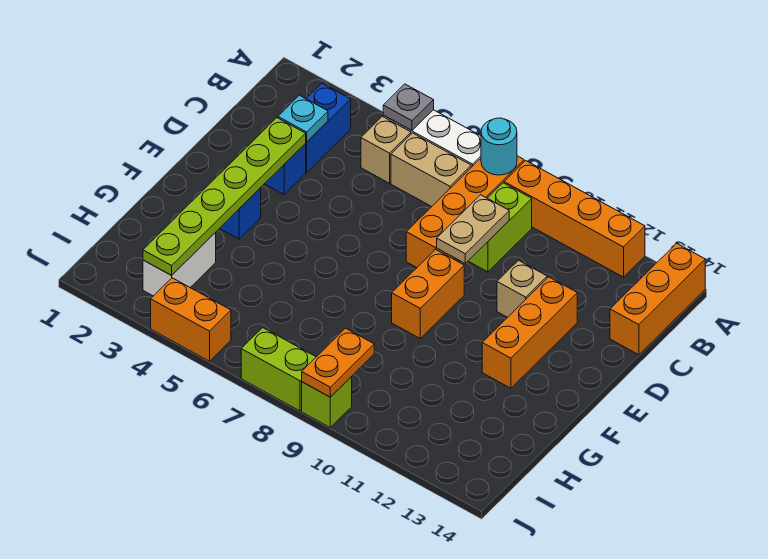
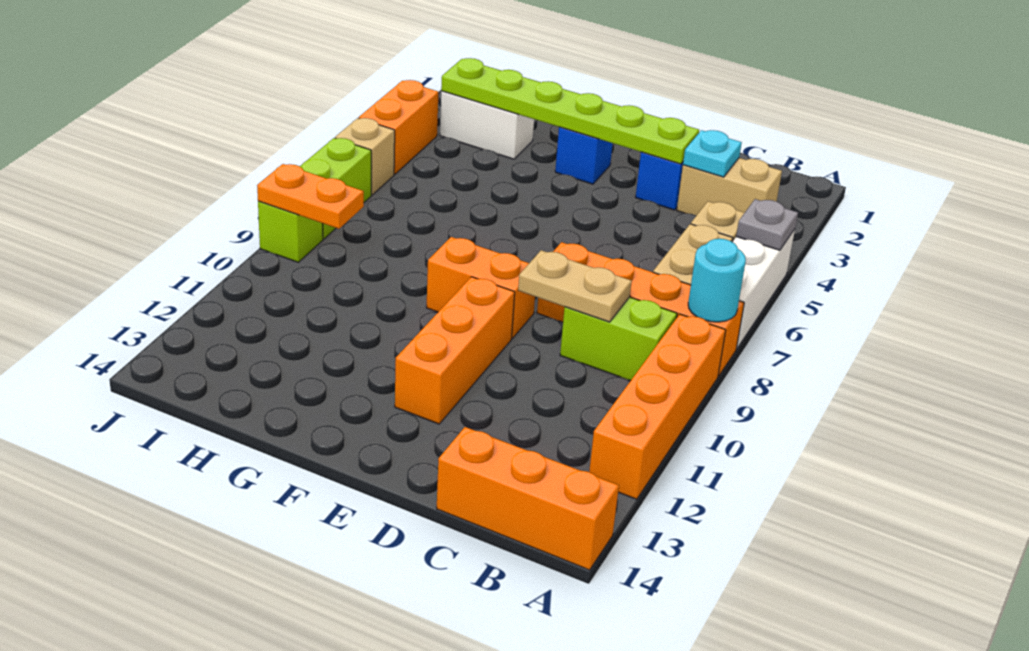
blue brick B3:C3 level 1 -> tan brick B3:C3 level 1
tan brick D11 level 1 -> tan brick J6 level 1
orange brick D12:F12 level 1 -> orange brick E10:E12 level 1

